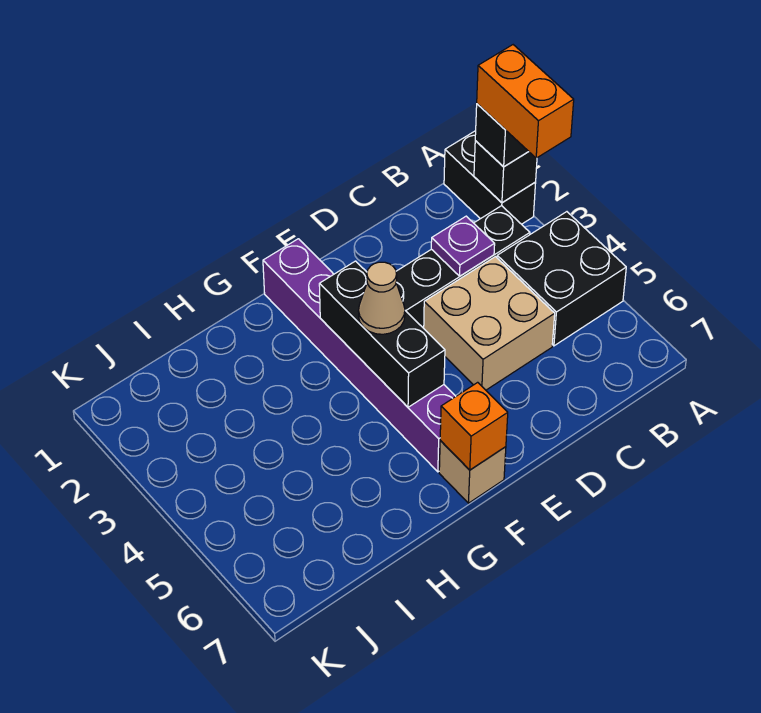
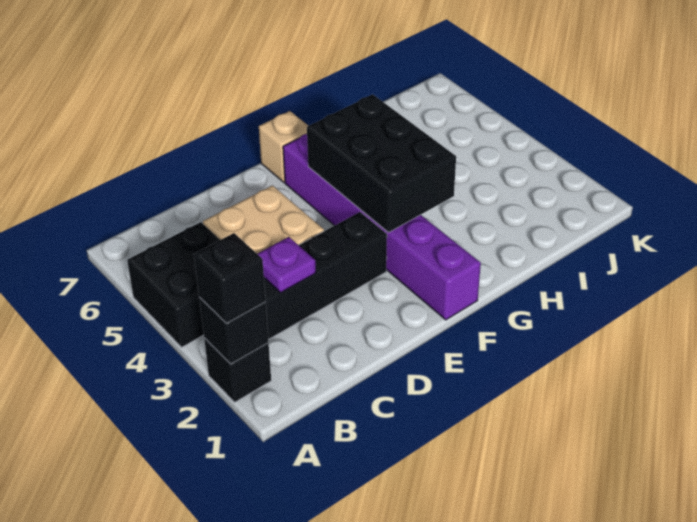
black brick A1:A2 level 1 -> black brick A2 level 1
orange brick A2:A3 level 4 -> none
black brick F3:F5 level 2 -> black brick F3:G5 level 2
tan cone F4 level 3 -> none
orange brick F7 level 2 -> none

